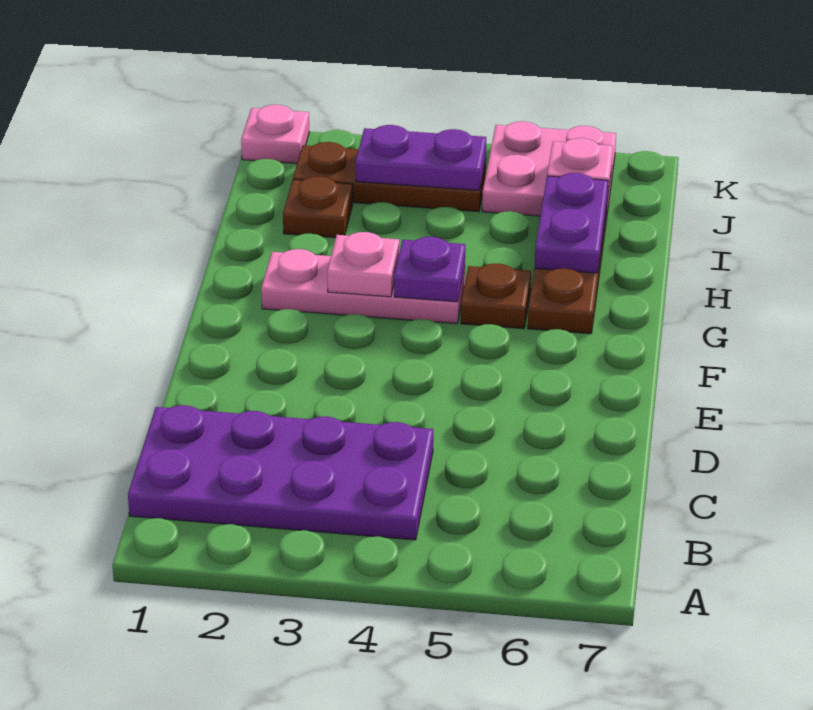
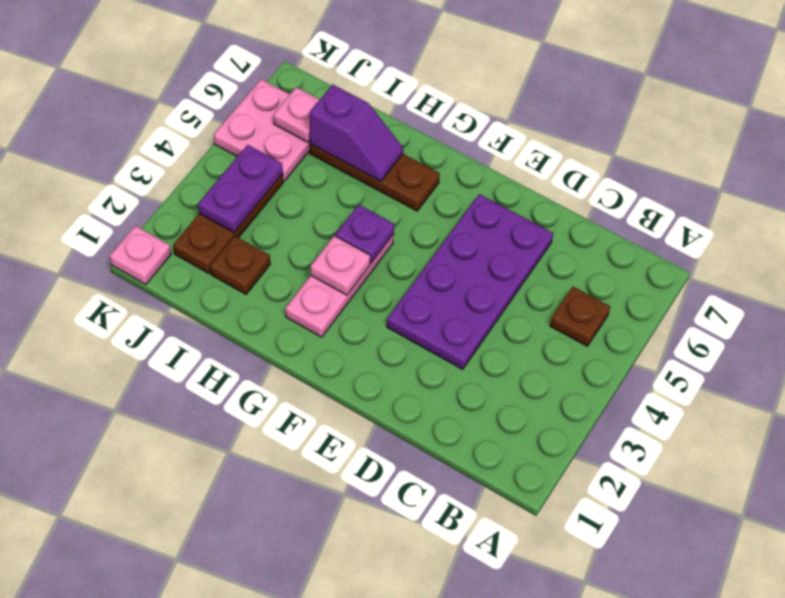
purple plate B1:C4 level 1 -> purple plate D3:E6 level 1
brown plate G5 level 1 -> brown plate B5 level 1
purple plate H6:I6 level 2 -> purple slope H6:I6 level 2 top I

